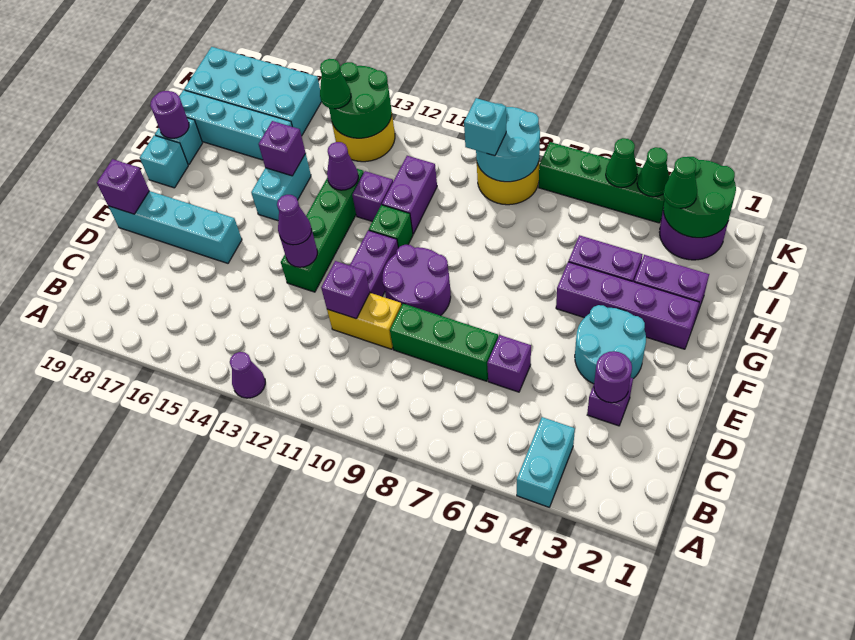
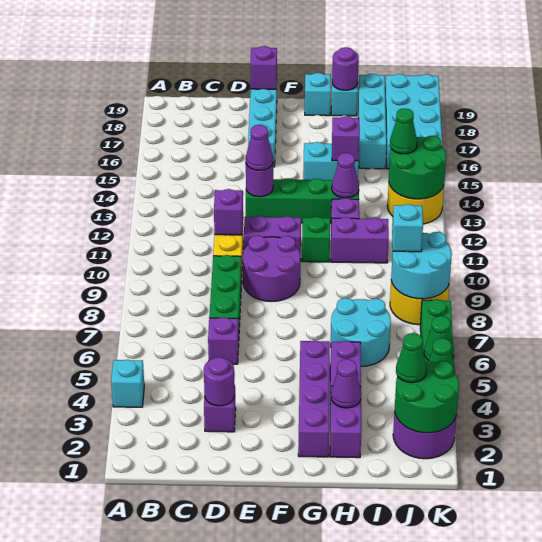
cyan brick A4:B4 level 1 -> cyan brick A4 level 1
purple cone A13 level 1 -> purple cone H3 level 2
cyan round brick E3:F4 level 1 -> cyan round brick H6:I7 level 1

